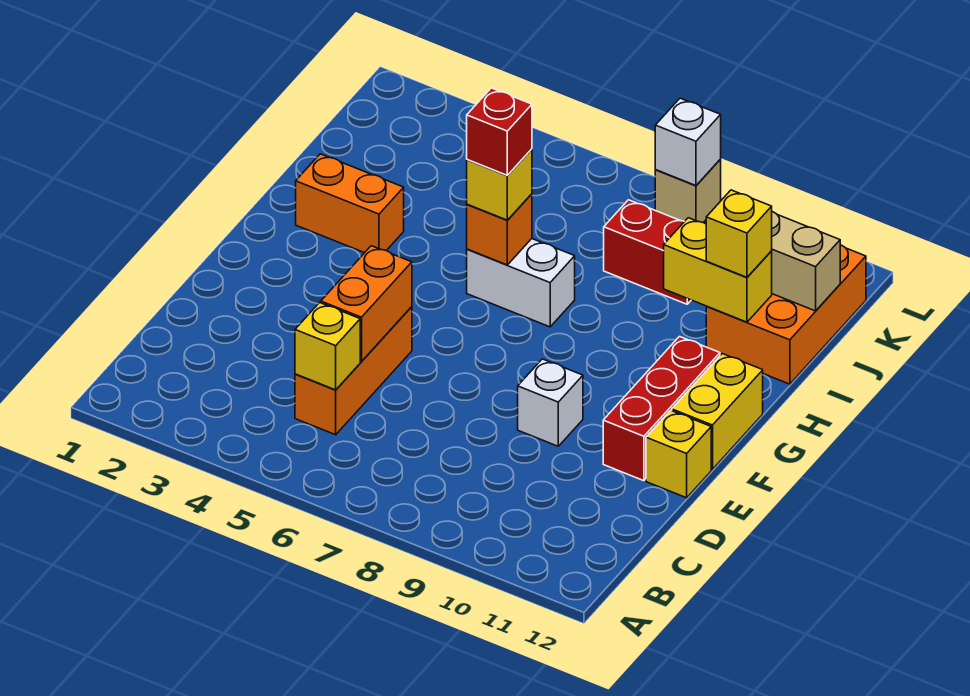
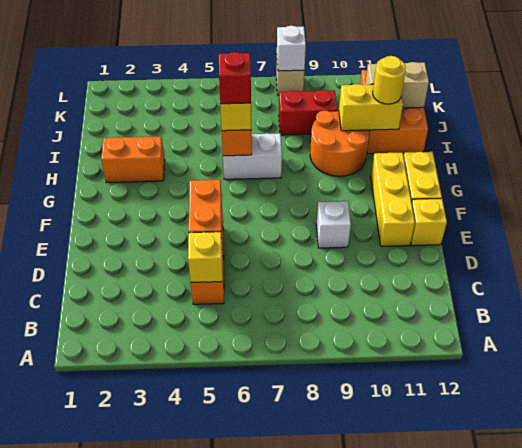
red brick E11:G11 level 1 -> yellow brick E11:G11 level 1
none -> orange round brick H9:I10 level 1
yellow brick I11 level 3 -> yellow round brick I11 level 3

